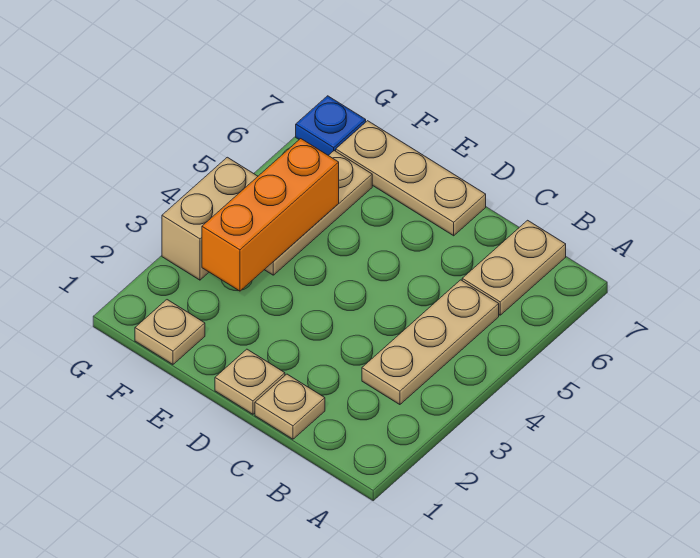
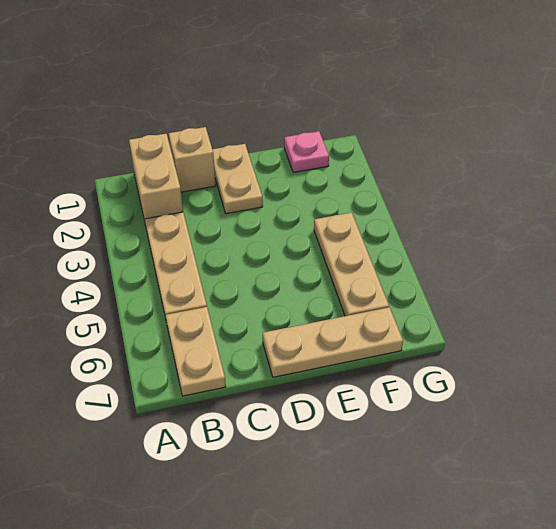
tan plate C1 level 1 -> tan brick C1 level 1
tan plate D1 level 1 -> tan plate D1:D2 level 1
tan plate F1 level 1 -> pink plate F1 level 1
orange brick F3:F5 level 2 -> none
tan brick G3:G4 level 1 -> tan brick B1:B2 level 1
blue plate G7 level 1 -> none

